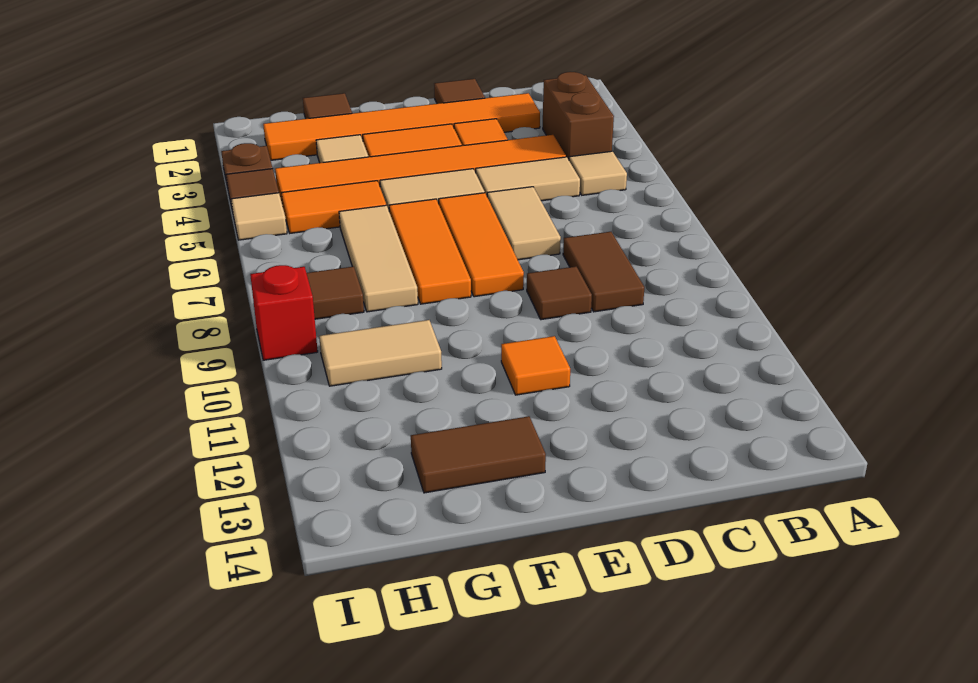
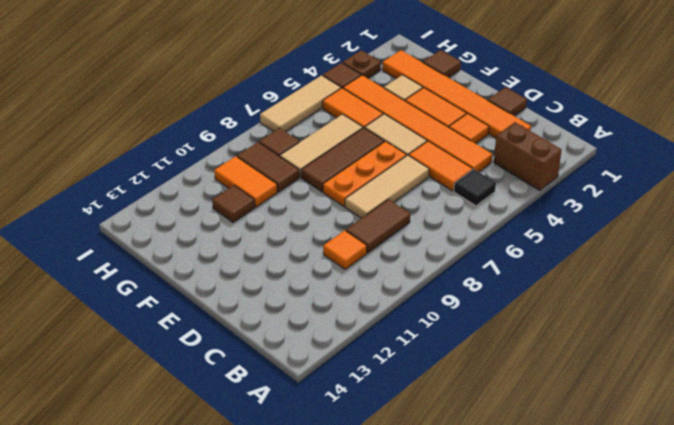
brown brick B3:B4 level 1 -> brown brick A3:B3 level 1
tan tile B5 level 1 -> black tile B5 level 1
tan tile C5:D5 level 1 -> orange tile C5:D5 level 1
tan tile D6:D7 level 1 -> tan tile D6:D8 level 1
brown tile D9 level 1 -> brown tile G11 level 1
orange tile E6:E8 level 1 -> orange plate E6:E8 level 1
orange tile E11 level 1 -> orange tile C10 level 1
orange tile F6:F8 level 1 -> brown tile F6:F8 level 1
brown tile F13:G13 level 1 -> brown tile G9:H9 level 1
tan tile G10:H10 level 1 -> orange tile G10:H10 level 1
tan tile I5 level 1 -> tan tile I5:I7 level 1
red brick I9 level 1 -> none

